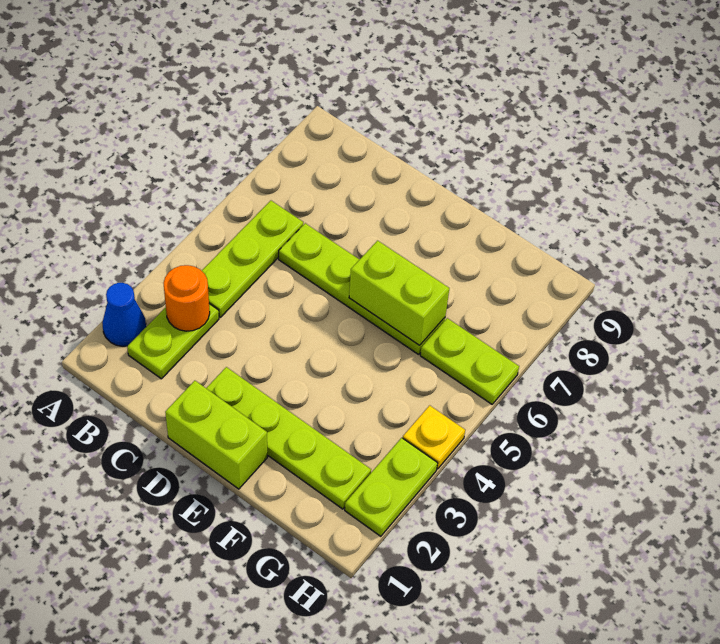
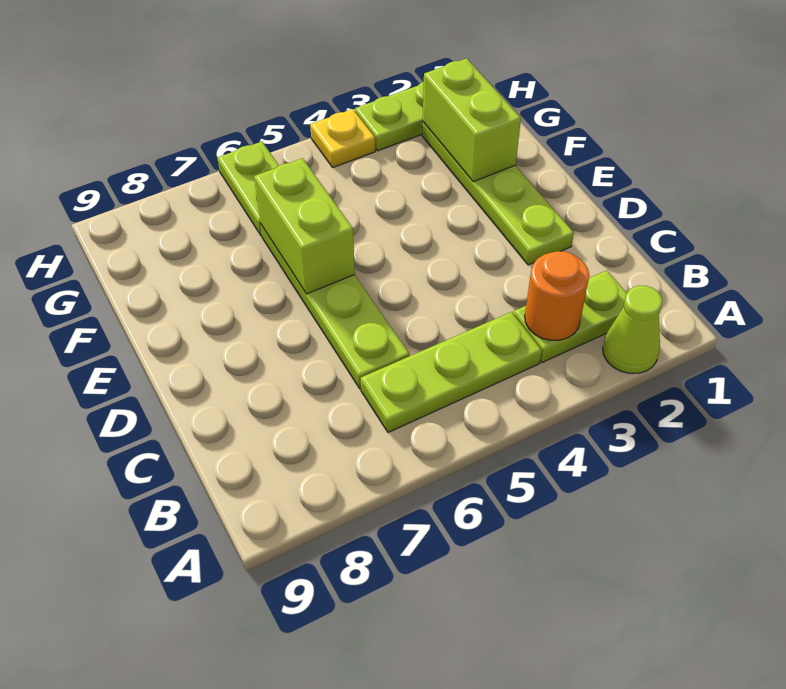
blue cone A2 level 1 -> lime cone A2 level 1
lime brick D1:E1 level 1 -> lime brick F2:G2 level 2

